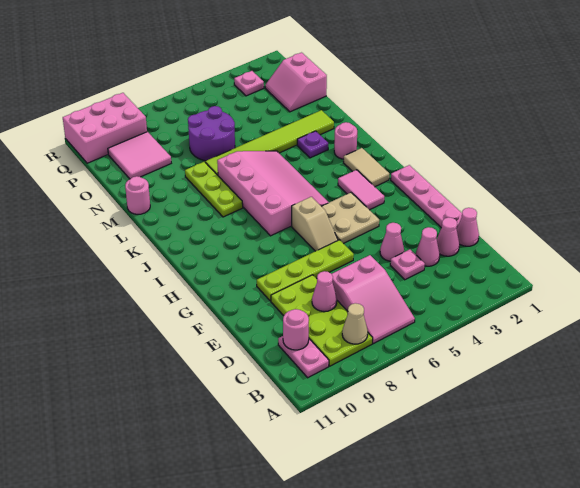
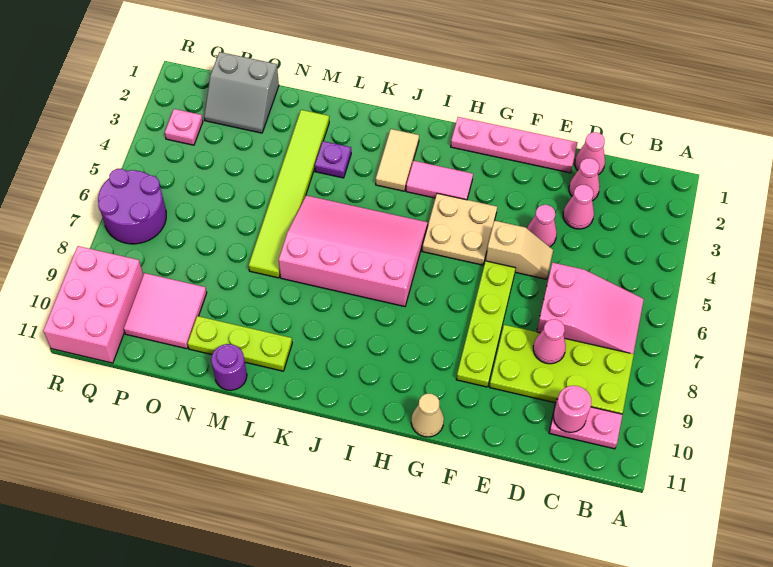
tan cone B8 level 2 -> tan cone G11 level 1
pink plate D4 level 1 -> none
tan slope G6:H6 level 1 top H -> tan slope E5:F5 level 1 top F
tan tile I2:J2 level 1 -> tan tile J2:J3 level 1
pink round brick K2 level 1 -> none
lime plate K8:M8 level 1 -> lime plate L10:N10 level 1
pink round brick M11 level 1 -> purple round brick M11 level 1
purple round brick N6:O7 level 1 -> purple round brick Q6:R7 level 1
pink slope O1:P2 level 1 top 1 -> grey slope O1:P2 level 1 top 1

